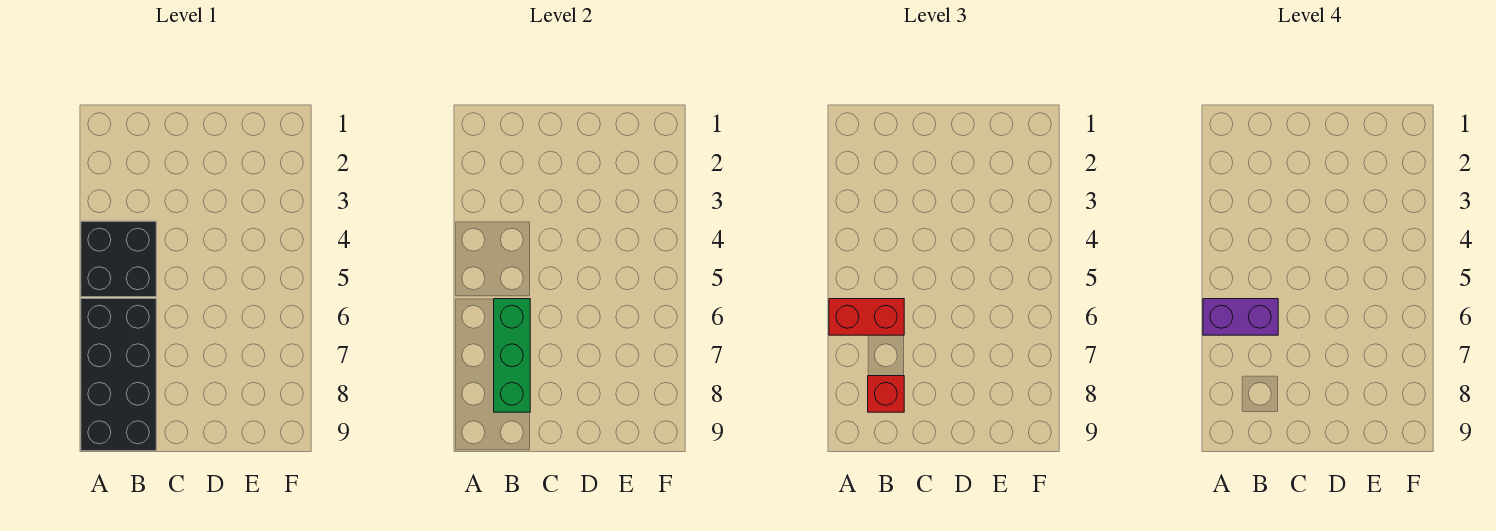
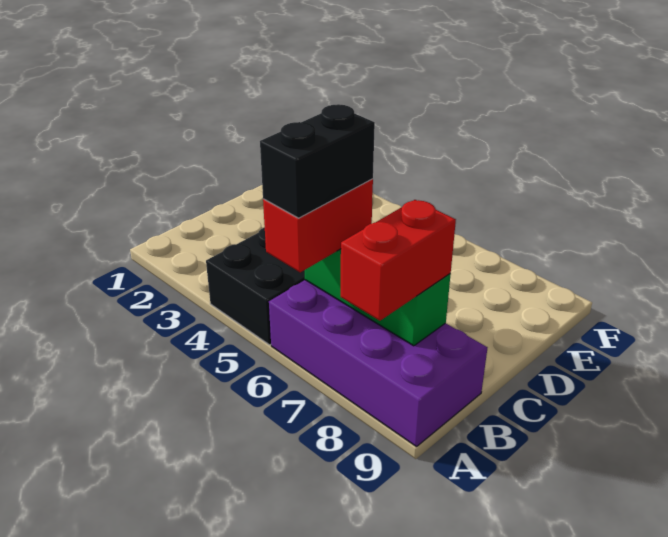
black brick A6:B9 level 1 -> purple brick A6:B9 level 1
purple brick A6:B6 level 4 -> black brick A6:B6 level 4
red brick B8 level 3 -> red brick A8:B8 level 3

